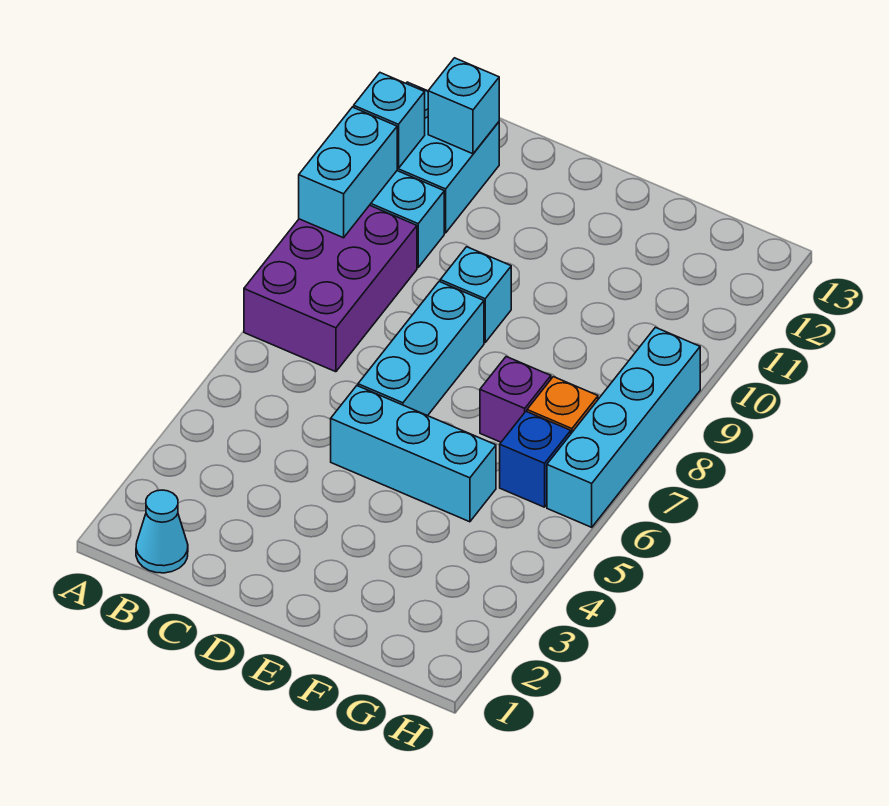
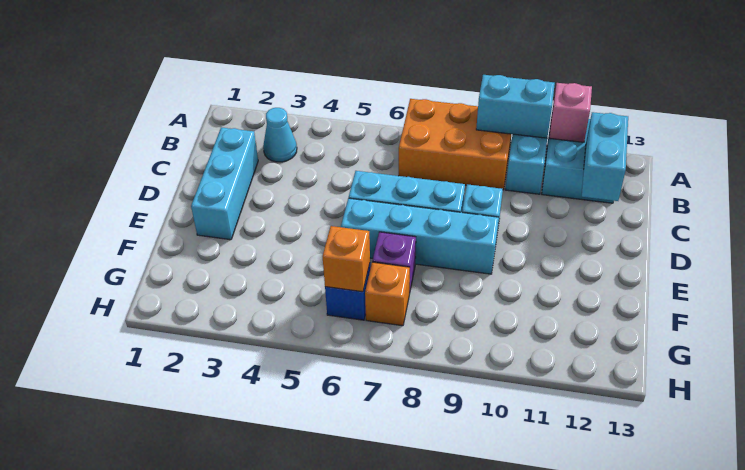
purple brick A7:B9 level 1 -> orange brick A7:B9 level 1
cyan brick A11 level 2 -> pink brick A11 level 2
cyan cone B1 level 1 -> cyan cone B3 level 1
cyan brick B12 level 2 -> cyan brick B12:C12 level 2
cyan brick D5:F5 level 1 -> cyan brick C2:E2 level 1
none -> orange brick G6 level 2
cyan brick H6:H9 level 1 -> cyan brick E6:E9 level 1

